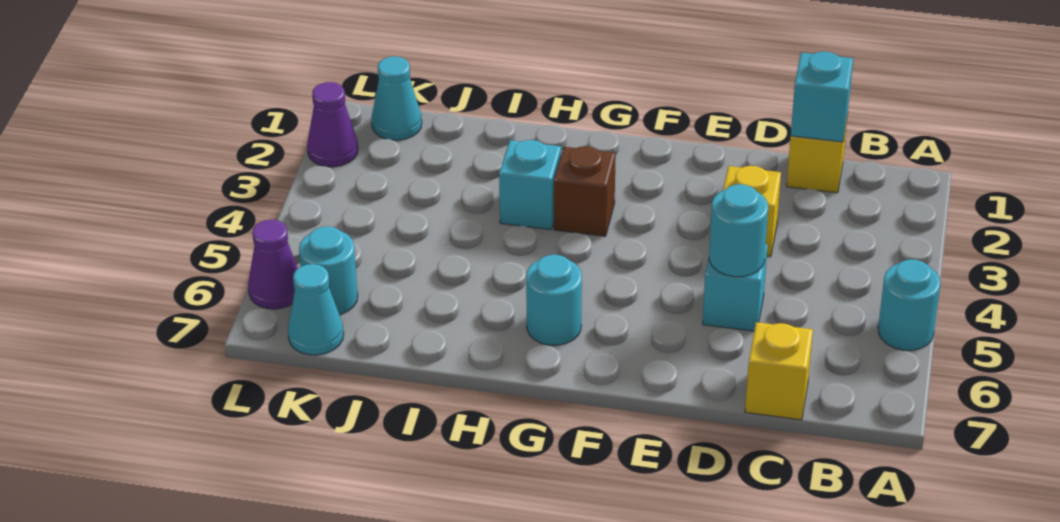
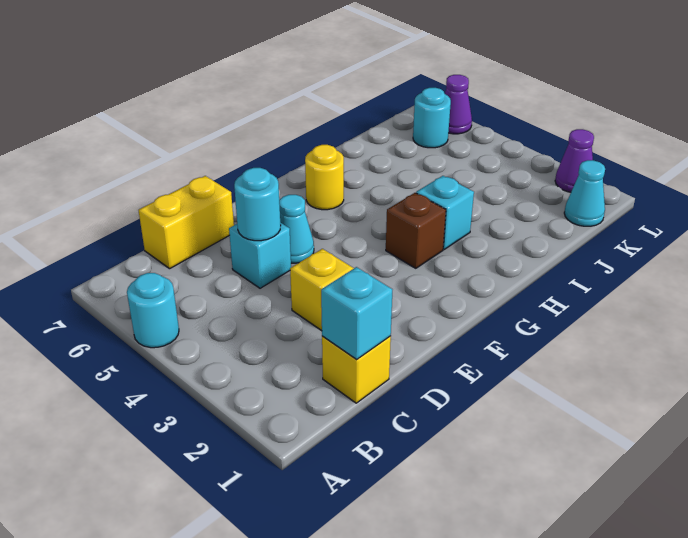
yellow brick C7 level 1 -> yellow brick C7:D7 level 1
cyan round brick G6 level 1 -> yellow round brick G6 level 1
cyan cone K7 level 1 -> cyan cone E5 level 1

